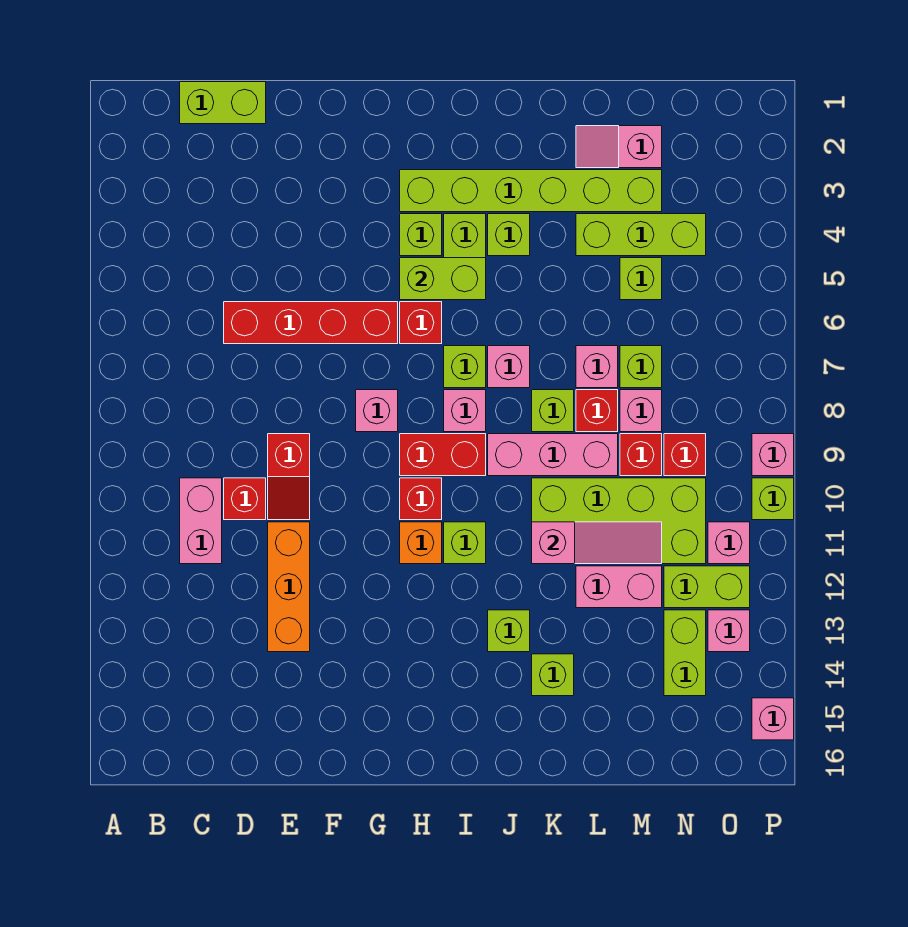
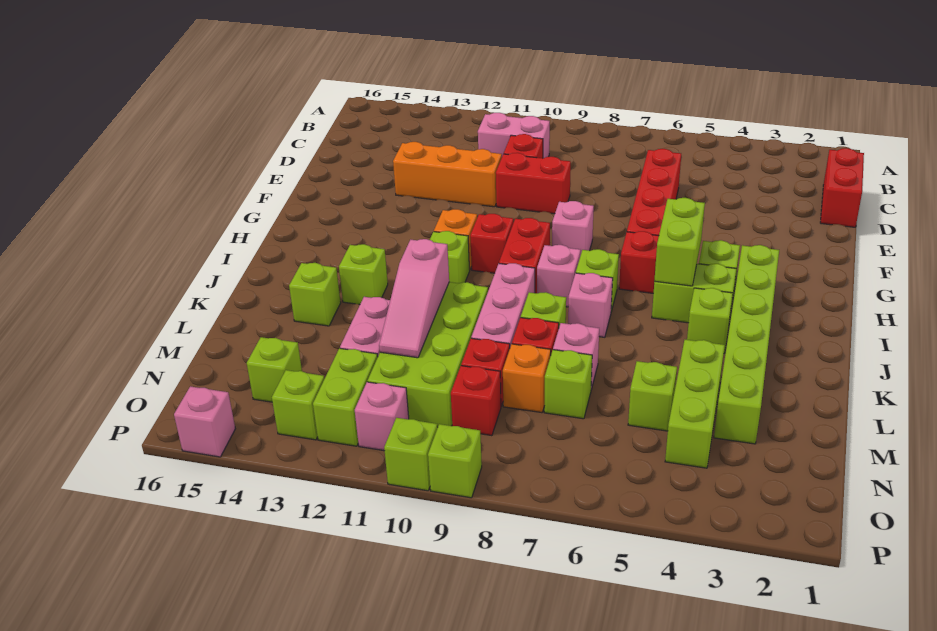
lime brick C1:D1 level 1 -> red brick C1:D1 level 1
red slope E9:E10 level 1 top 9 -> red brick E9:E10 level 1
pink slope L2:M2 level 1 top M -> none
pink brick M8 level 1 -> orange brick M8 level 1
lime brick N13:N14 level 1 -> lime brick N14 level 1
pink brick O13 level 1 -> lime brick O13 level 1
pink brick P9 level 1 -> lime brick P9 level 1

